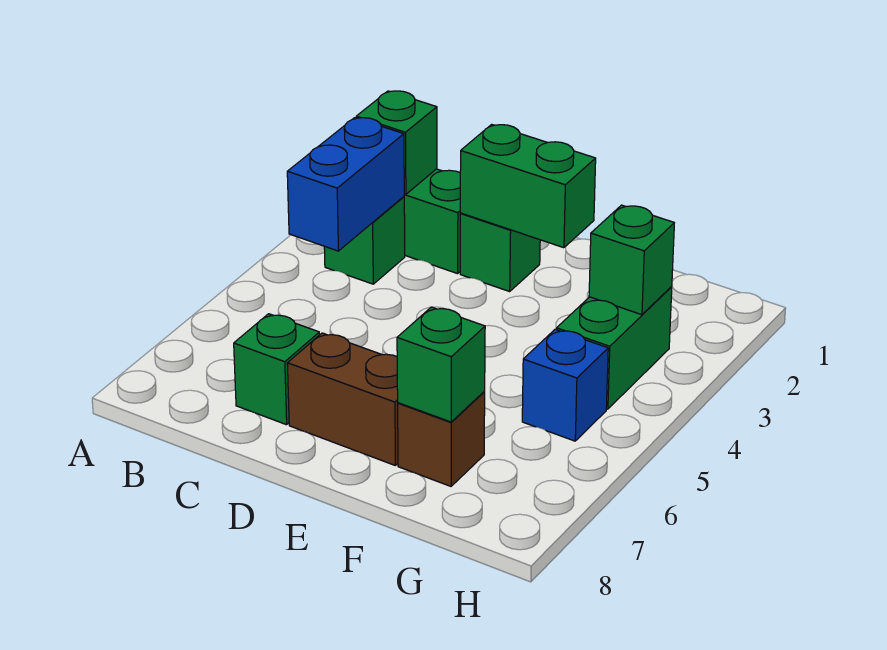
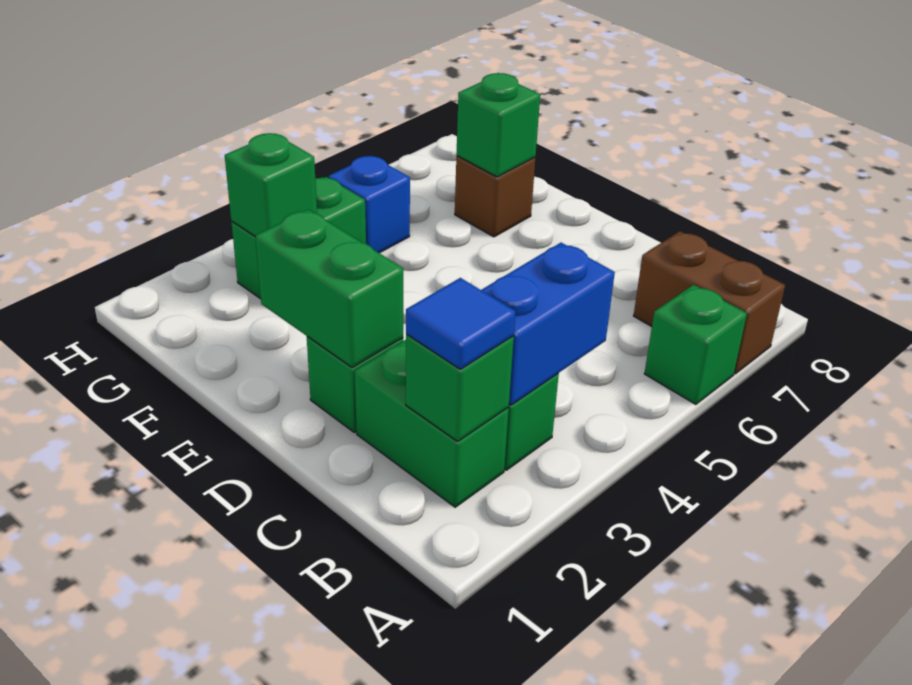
none -> blue tile B2 level 3
green brick C7 level 1 -> green brick A6 level 1
brown brick D7:E7 level 1 -> brown brick A7:B7 level 1

